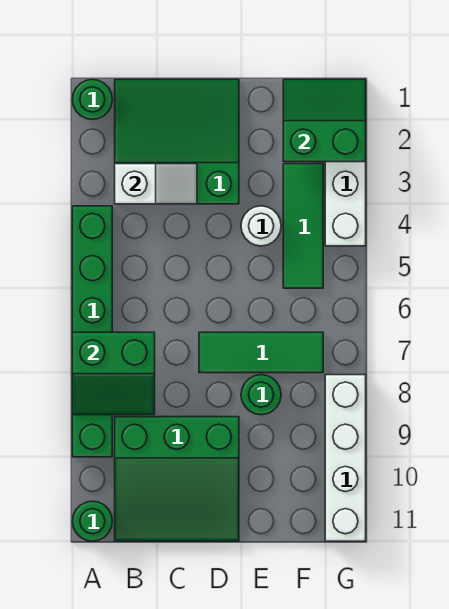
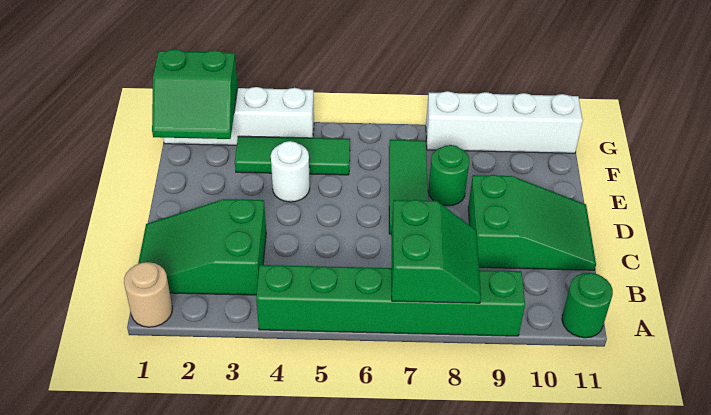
green round brick A1 level 1 -> tan round brick A1 level 1
green slope B1:D3 level 1 top 3 -> green slope B1:C3 level 1 top 3
white slope B3:C3 level 2 top B -> none
green slope B9:D11 level 1 top 9 -> green slope C9:D11 level 1 top 9
green slope F1:G2 level 2 top 2 -> green slope F1:G2 level 2 top G

